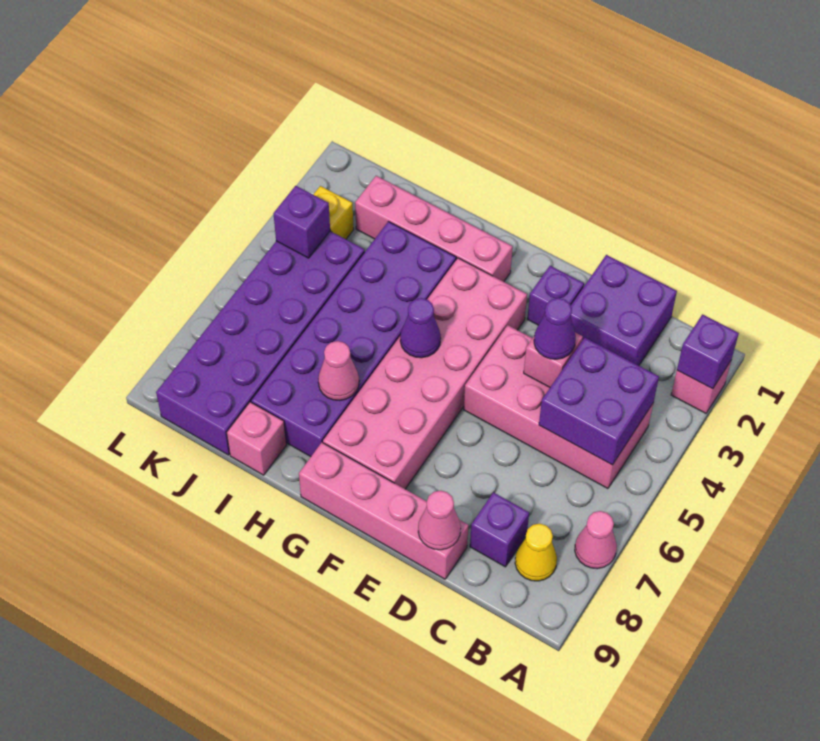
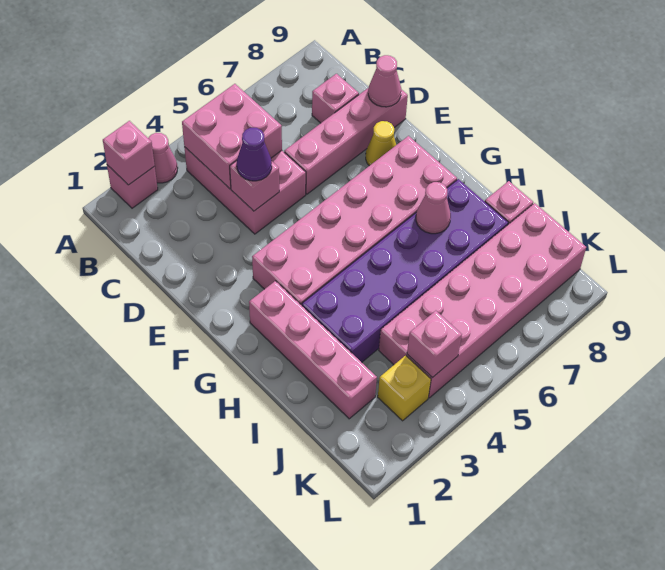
purple brick A2 level 2 -> pink brick A2 level 2
pink cone A7 level 1 -> pink cone A3 level 1
pink brick B4:E5 level 1 -> pink brick B4:D5 level 1
purple brick B4:C5 level 2 -> pink brick B4:C5 level 2
yellow cone B8 level 1 -> yellow cone E8 level 1
purple brick C1:D2 level 1 -> none
purple brick C8 level 1 -> pink brick C8 level 1
pink brick D9:G9 level 1 -> pink brick D6:D9 level 1
purple brick E2 level 1 -> none
purple cone G5 level 2 -> none
purple brick J4:K9 level 1 -> pink brick J4:K9 level 1
purple brick K4 level 2 -> pink brick K4 level 2

